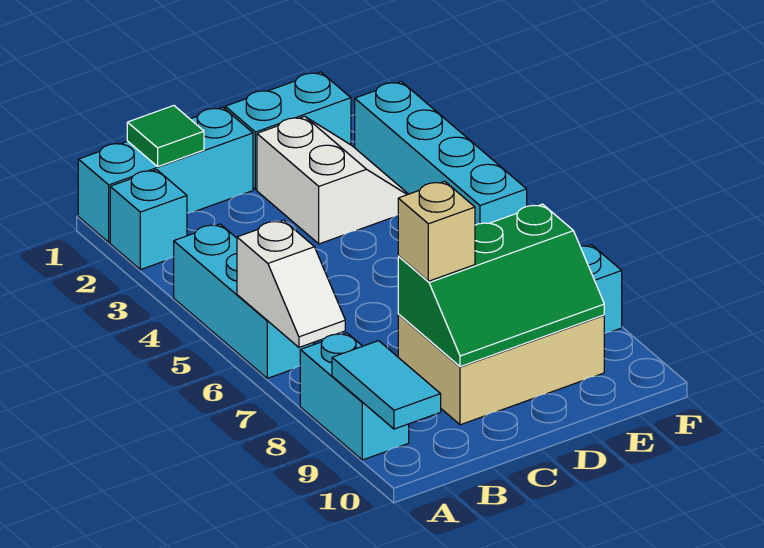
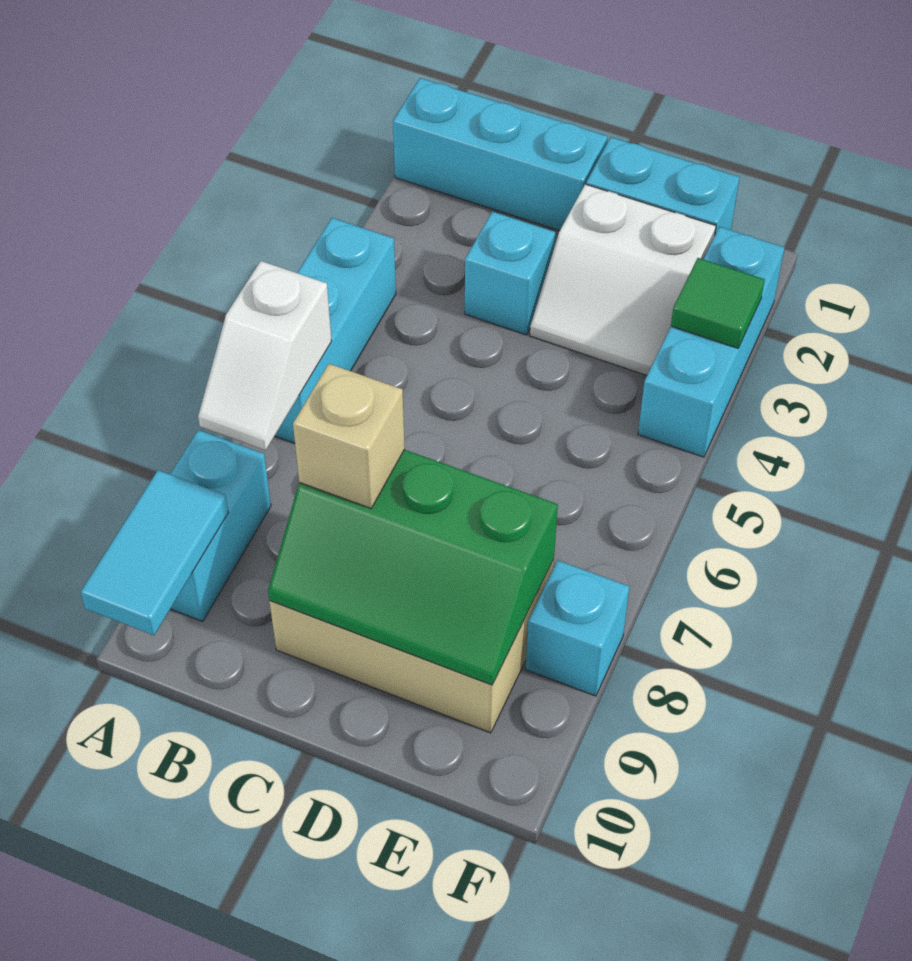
cyan brick A2 level 1 -> cyan brick C3 level 1
green tile B1 level 2 -> green tile F3 level 2
white slope D2:E3 level 1 top D -> white slope D2:E3 level 1 top 2
cyan brick F2:F5 level 1 -> cyan brick F2:F4 level 1

